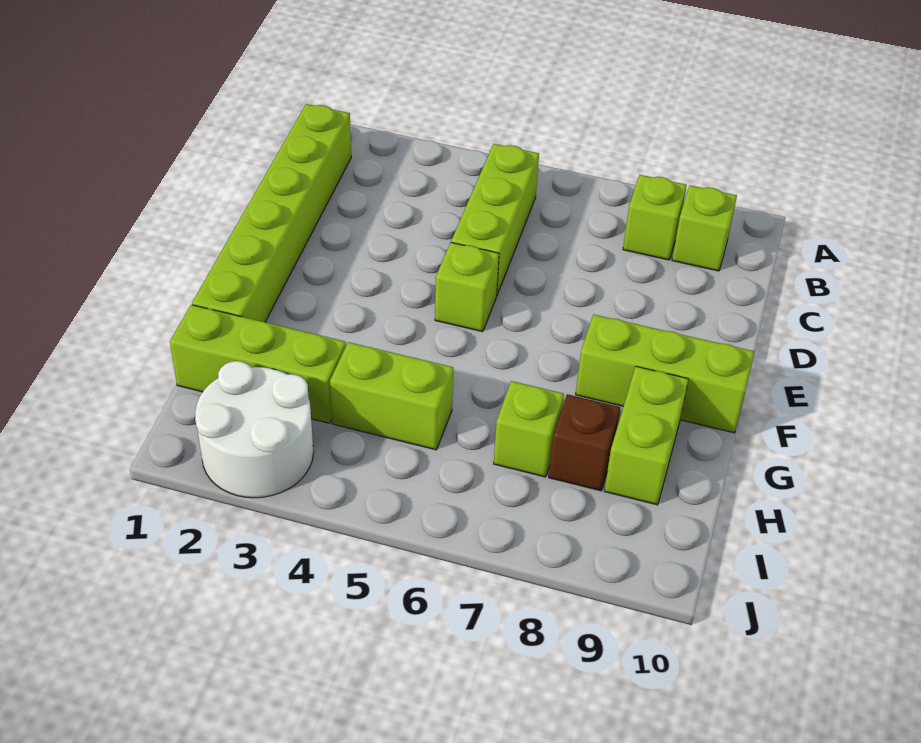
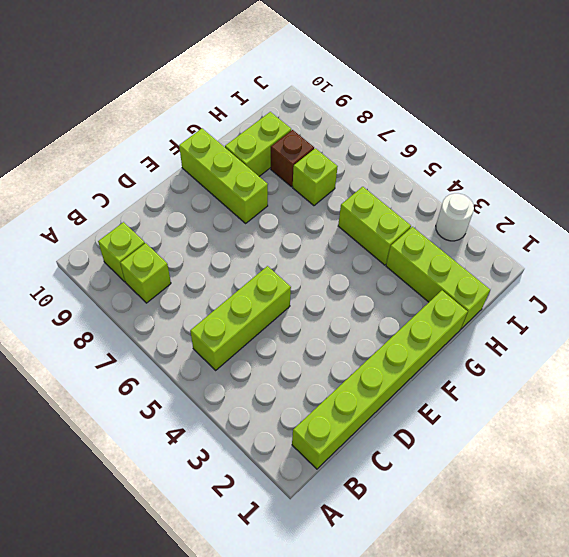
lime brick E5 level 1 -> none
white round brick I2:J3 level 1 -> white round brick J3 level 1

